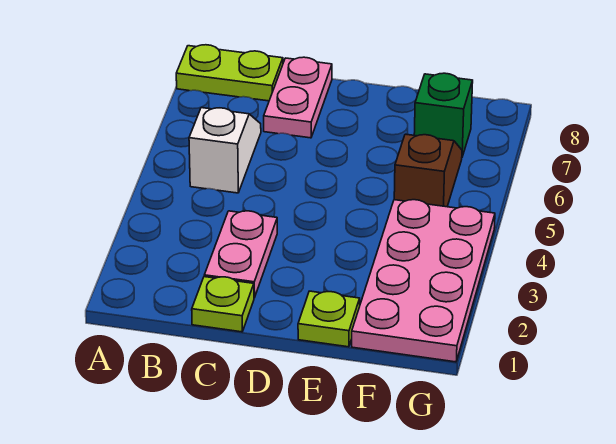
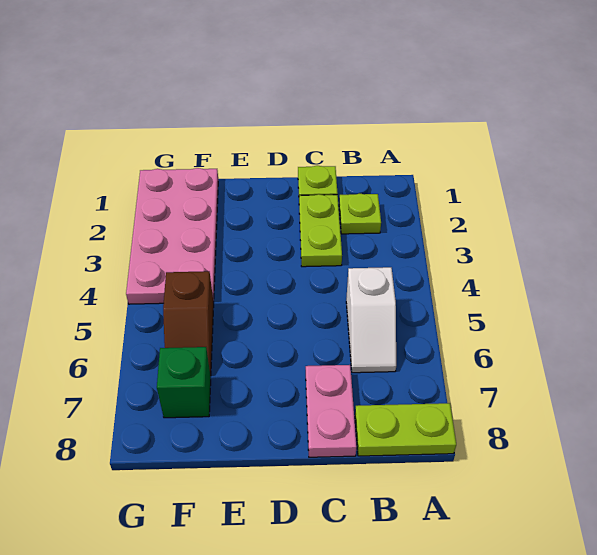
pink plate C2:C3 level 1 -> lime plate C2:C3 level 1
lime plate E1 level 1 -> lime plate B2 level 1

